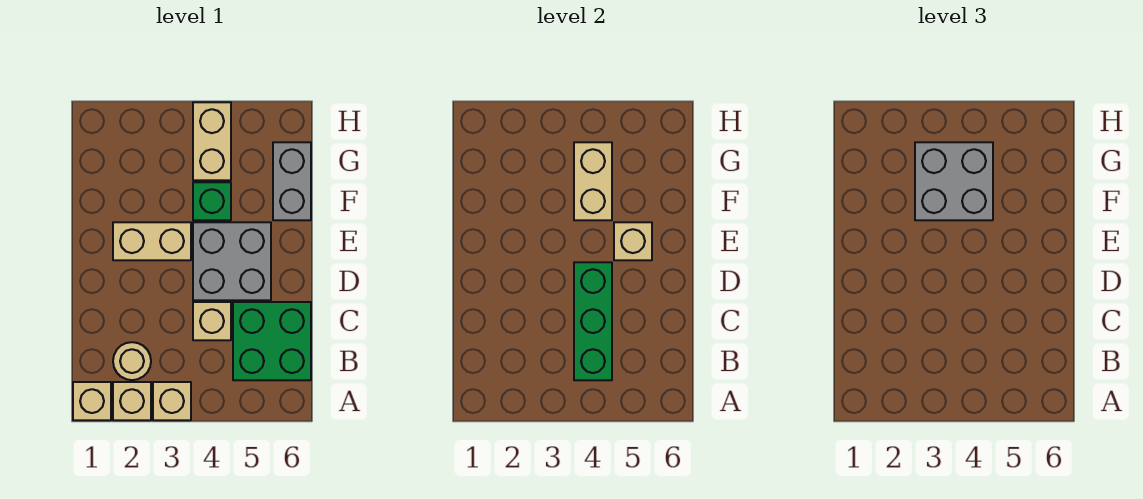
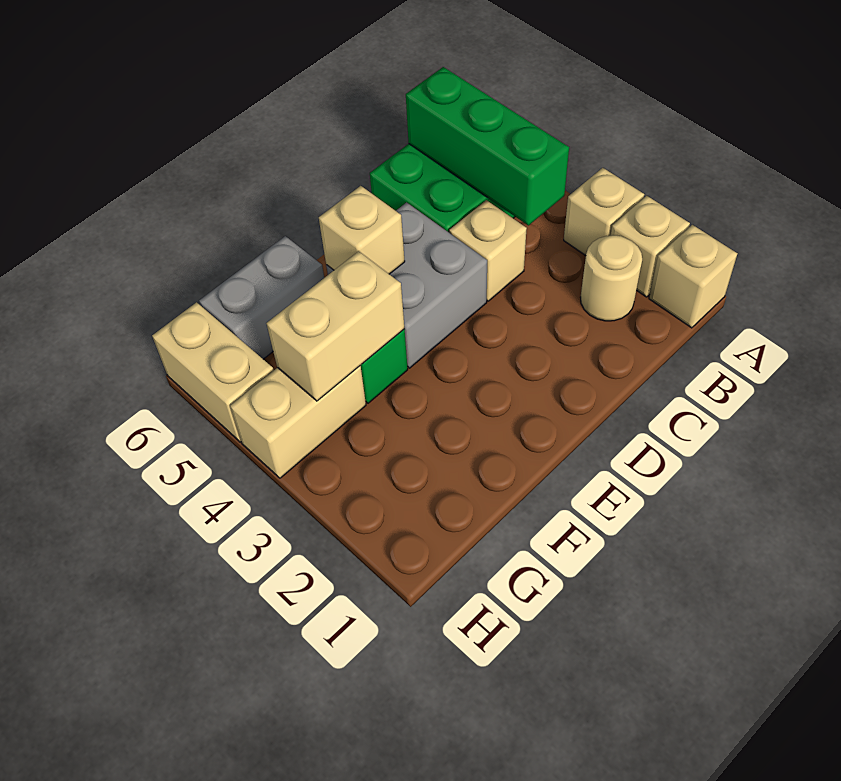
green brick B4:D4 level 2 -> green brick B4:B6 level 2
tan brick E2:E3 level 1 -> tan brick H5:H6 level 1
grey brick F3:G4 level 3 -> none

